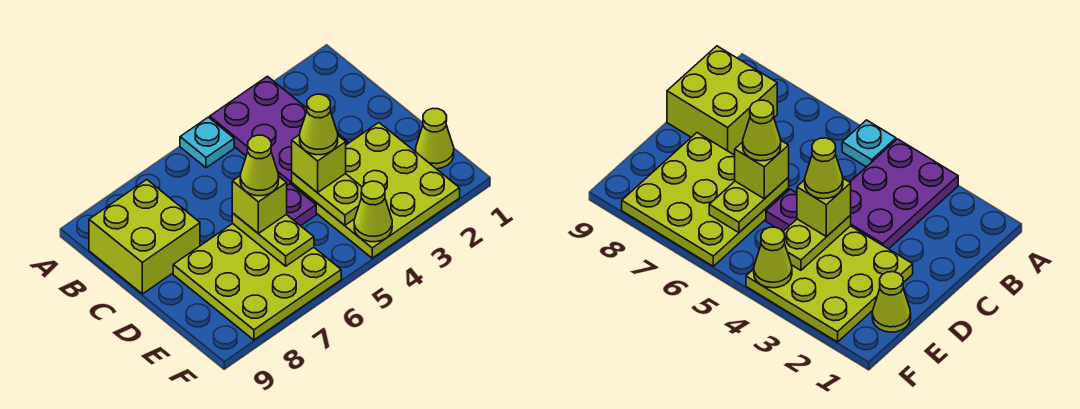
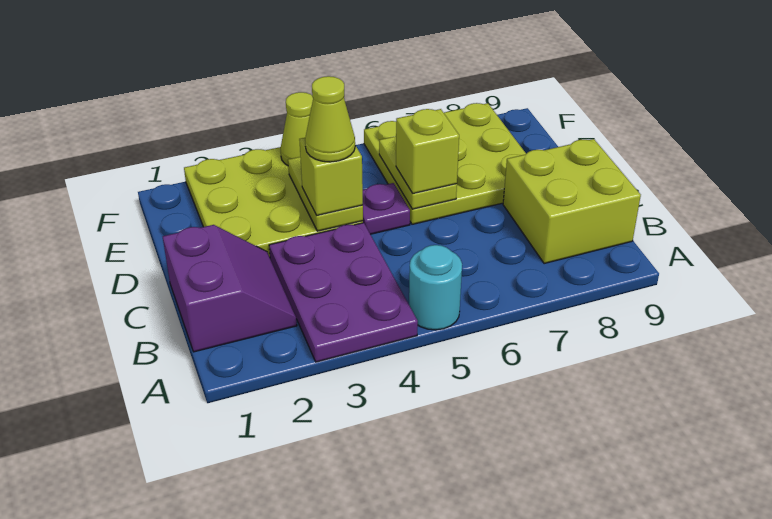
cyan plate A5 level 1 -> cyan round brick A5 level 1
none -> purple slope B1:C2 level 1 top 1
lime cone D6 level 4 -> none
lime cone E1 level 1 -> none

